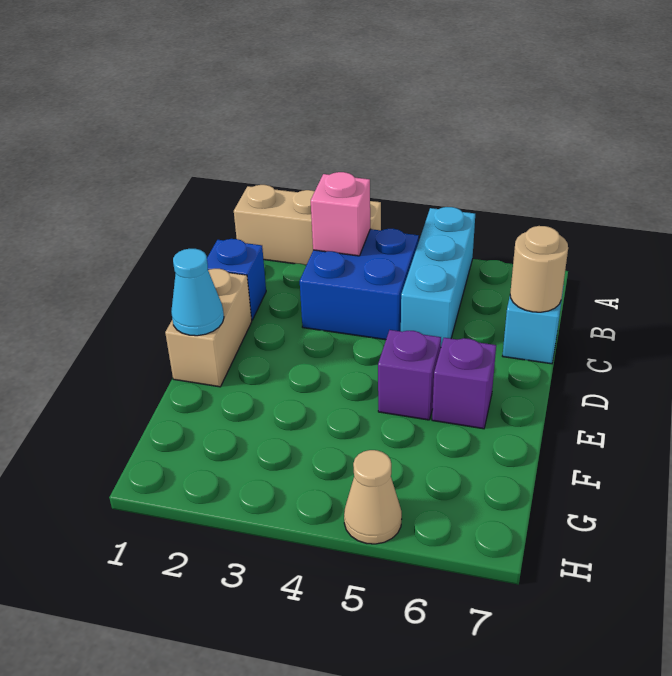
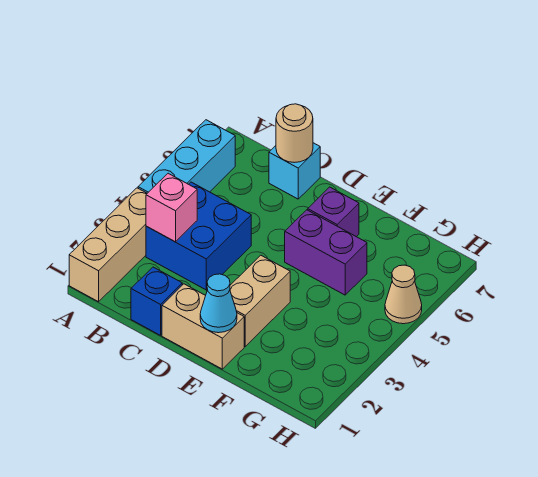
cyan brick A5:C5 level 1 -> cyan brick A4:A6 level 1
none -> tan brick E2:E3 level 1
purple brick E5 level 1 -> purple brick E5:F5 level 1

